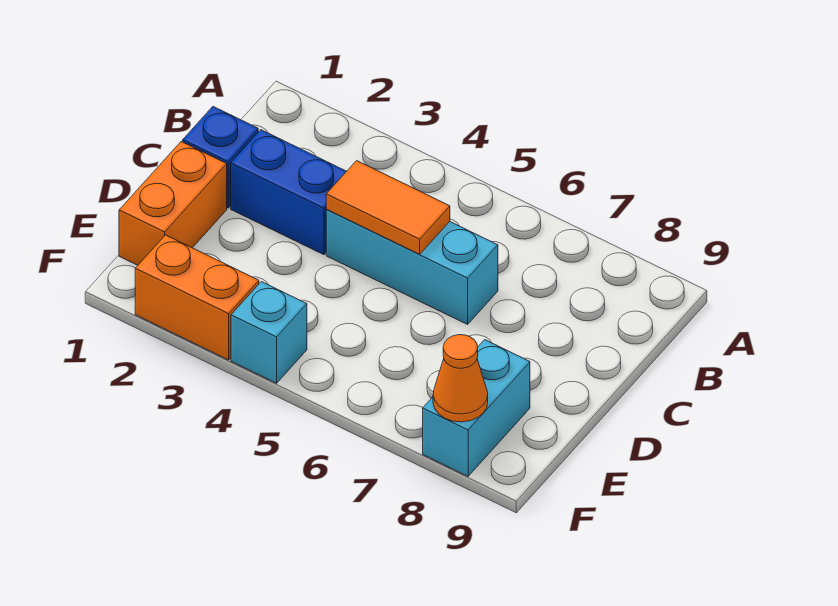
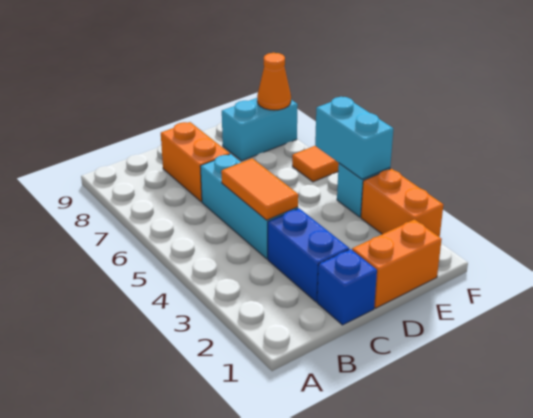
none -> orange brick C7:C8 level 1
none -> cyan brick F4:F5 level 2
none -> orange tile F6 level 1

